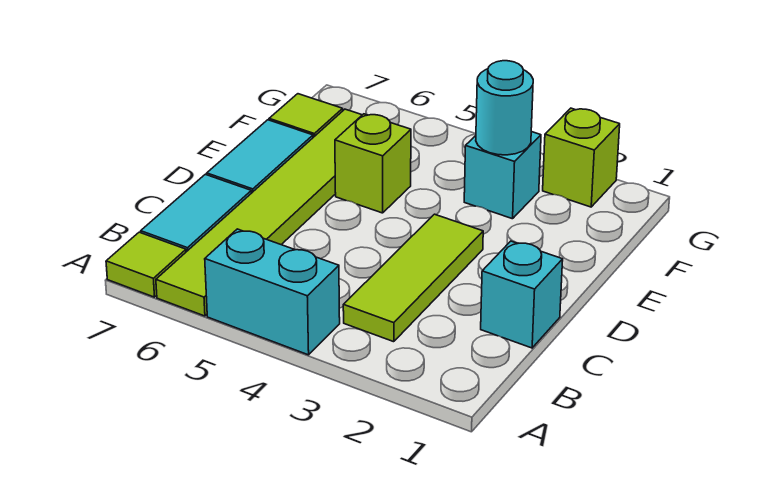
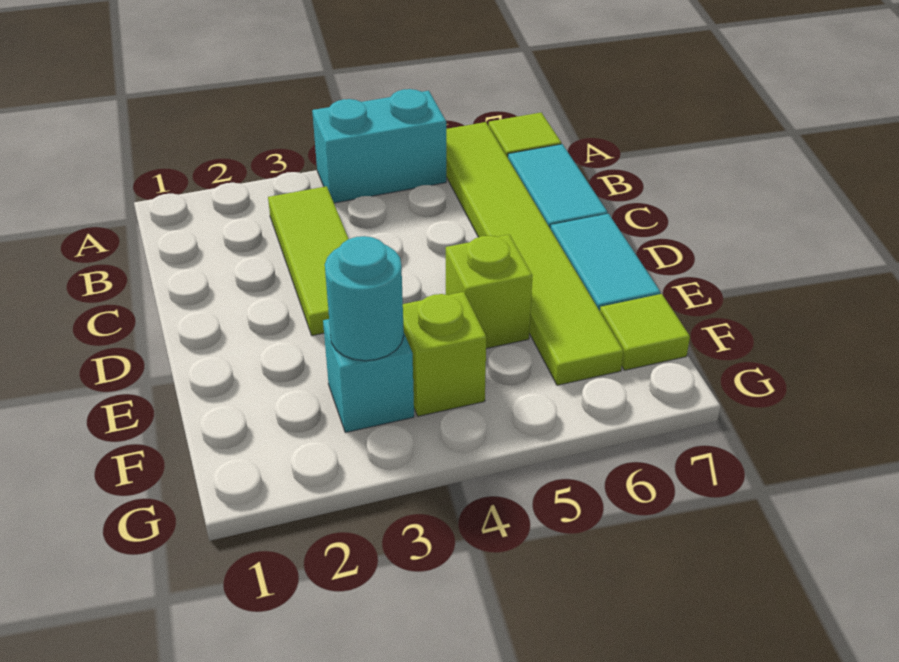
cyan brick C1 level 1 -> none
lime brick G2 level 1 -> lime brick F4 level 1

